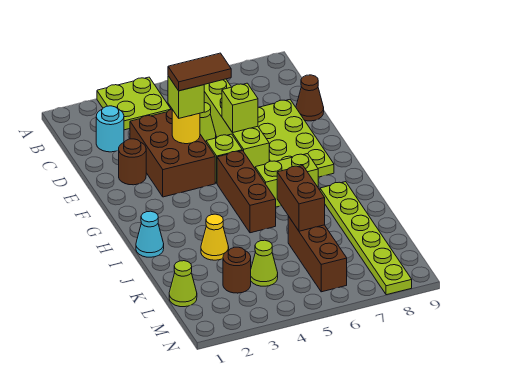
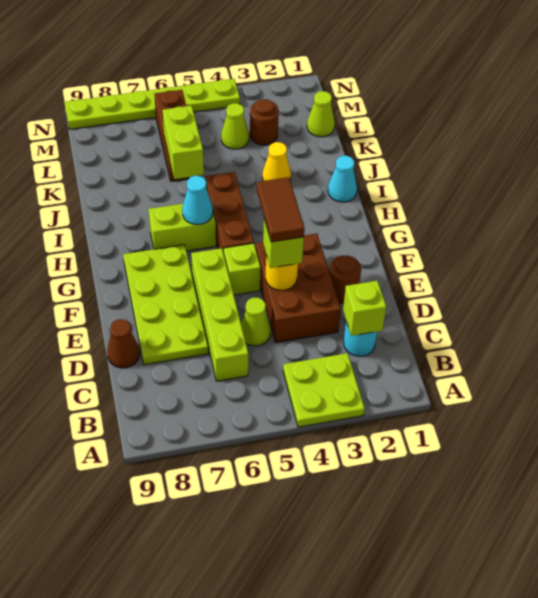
brown tile E4:E5 level 4 -> brown tile E4:F4 level 4
lime brick E6 level 2 -> lime brick C2 level 2
none -> cyan cone H6 level 2
lime plate I8:N8 level 1 -> lime plate N4:N9 level 1
brown brick J6:K6 level 2 -> lime brick J6:K6 level 2

